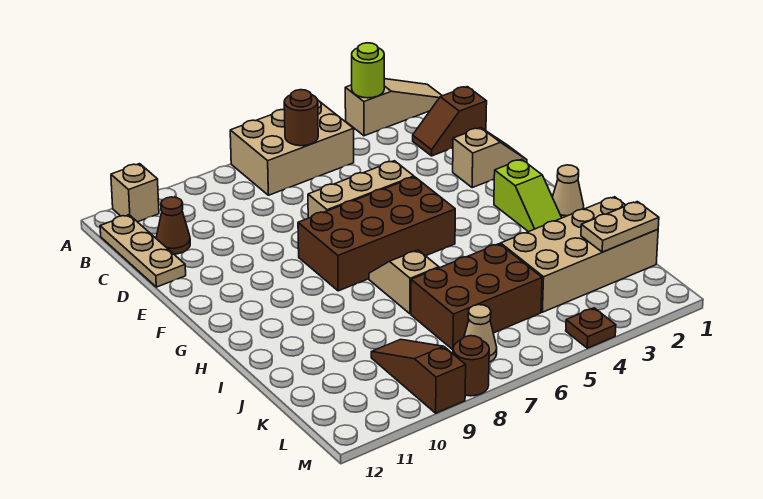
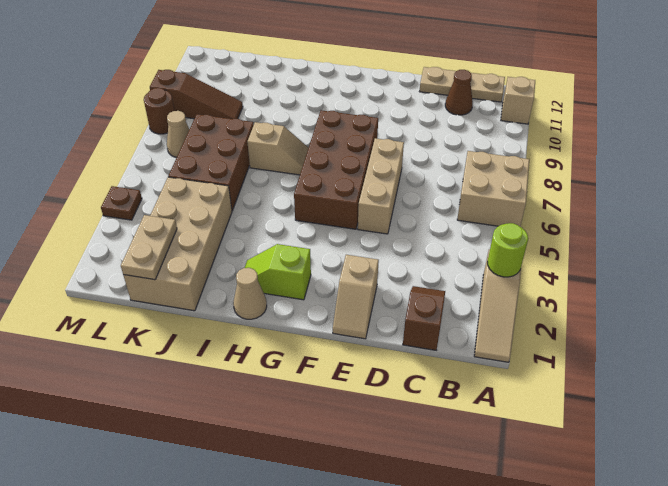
tan brick A5:B7 level 1 -> tan brick A6:B7 level 1
brown round brick B6 level 2 -> none

